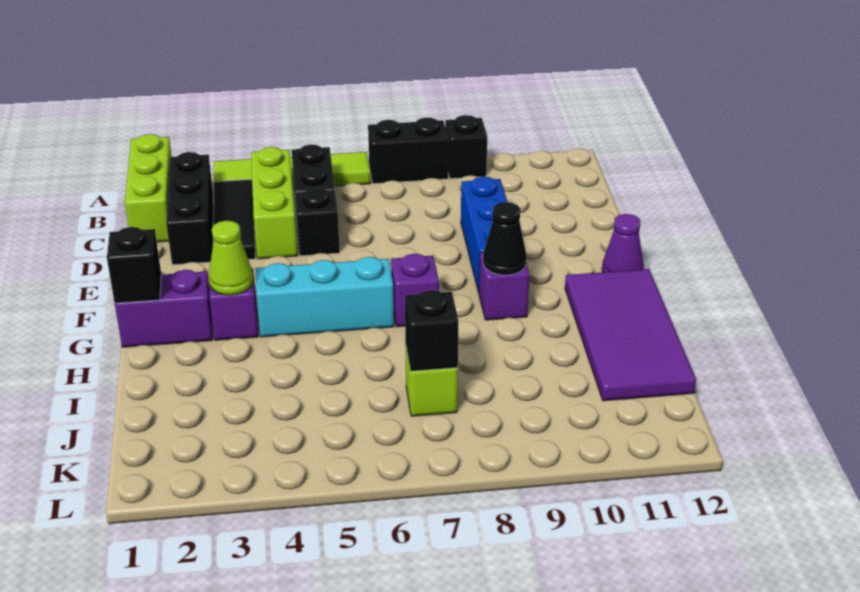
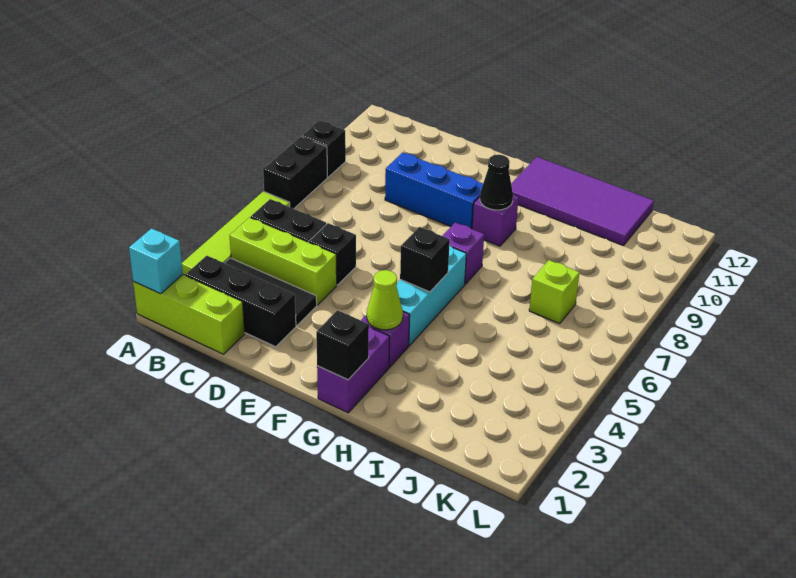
none -> cyan brick A1 level 2
purple cone F12 level 1 -> none
black brick J7 level 2 -> black brick G5 level 2

